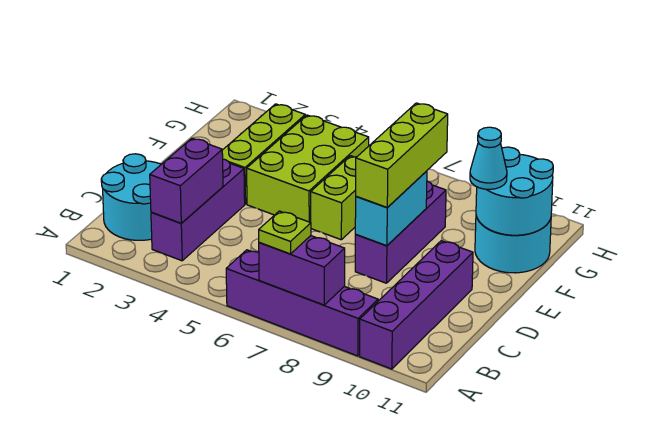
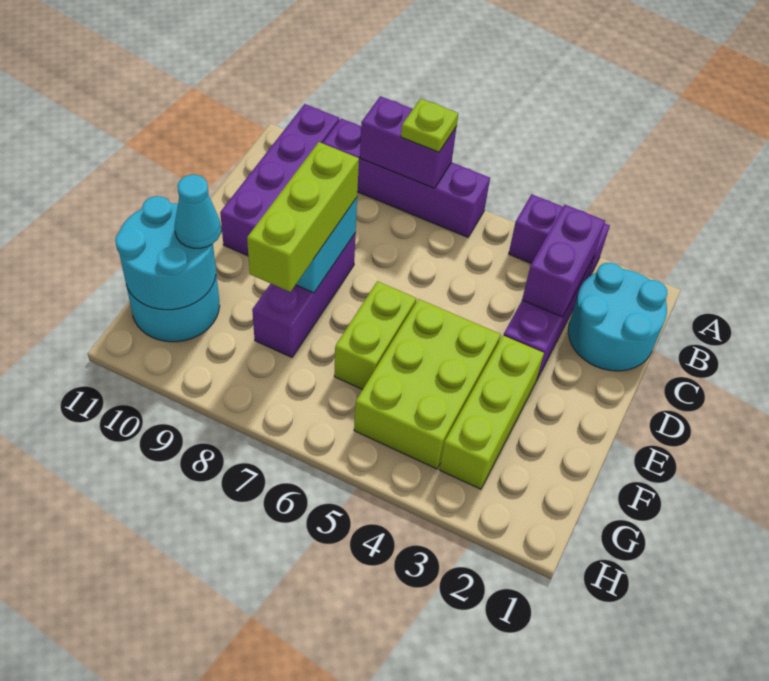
none -> purple brick A3:A4 level 1

